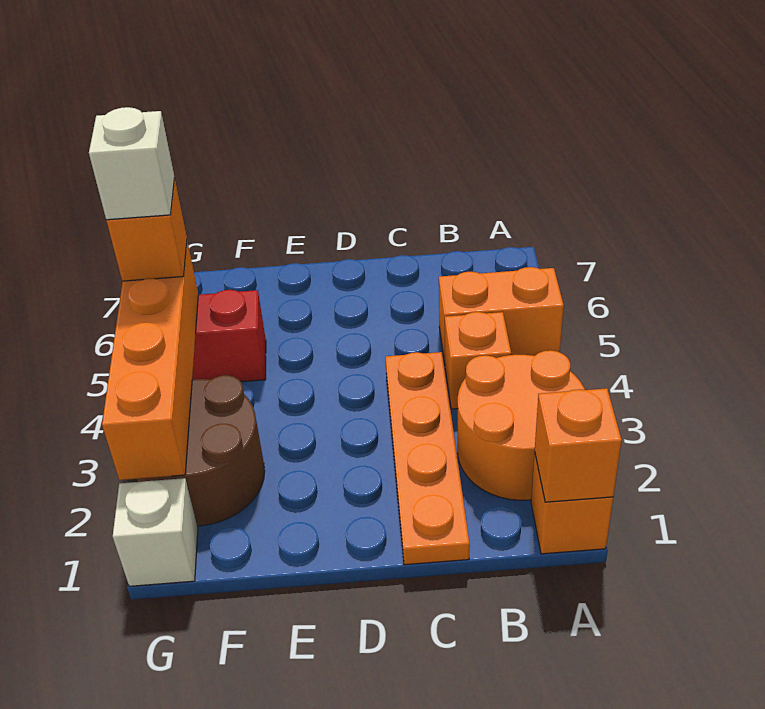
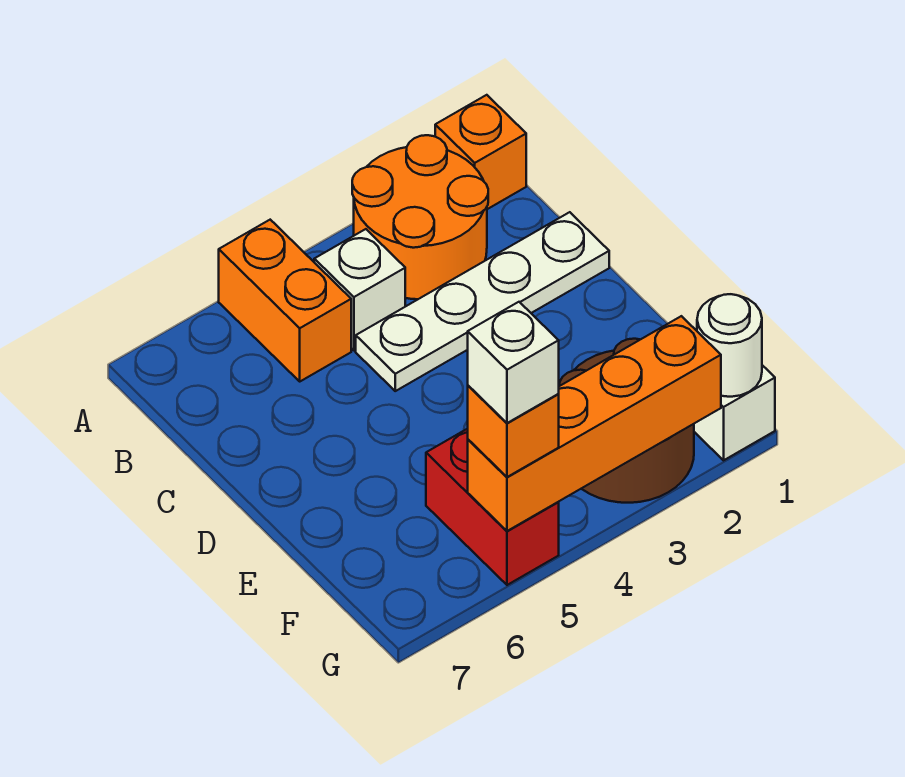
orange brick A1 level 2 -> none
orange brick B4 level 1 -> white brick B4 level 1
orange plate C1:C4 level 1 -> white plate C1:C4 level 1
none -> white round brick G1 level 2

